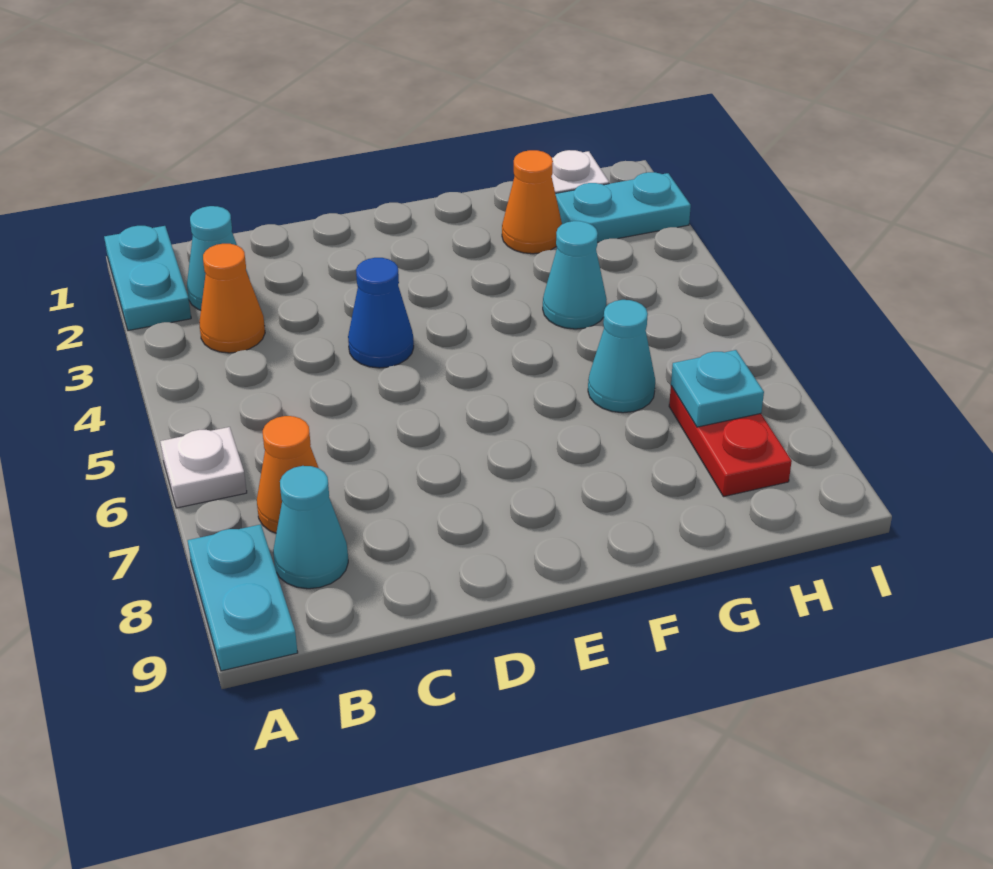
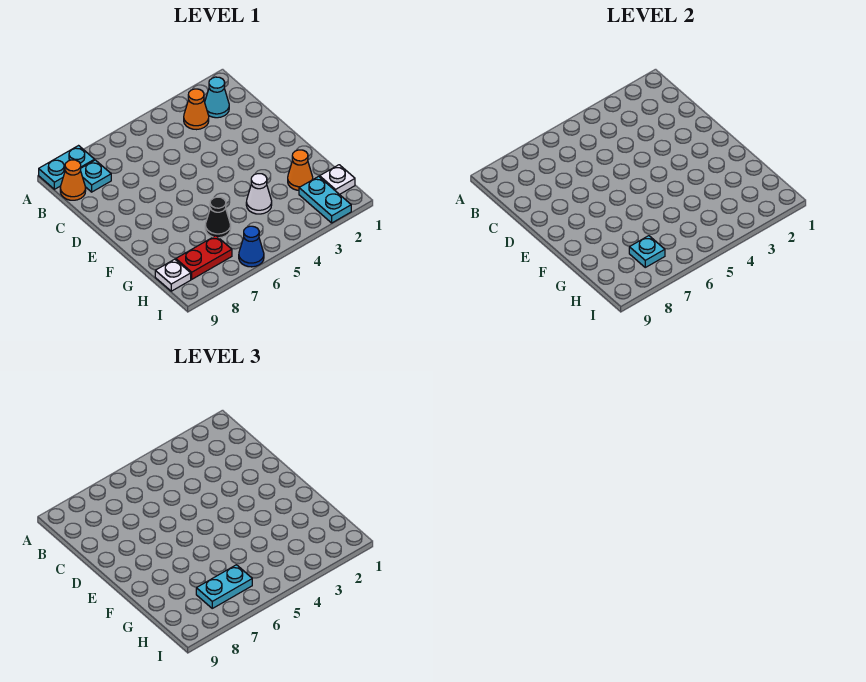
cyan plate A1:A2 level 1 -> cyan plate H6:H7 level 3
white plate A6 level 1 -> white plate H9 level 1
orange cone B7 level 1 -> orange cone B9 level 1
cyan cone B8 level 1 -> cyan plate B8 level 1
blue cone D4 level 1 -> blue cone I6 level 1
cyan cone G4 level 1 -> white cone G4 level 1
cyan cone G6 level 1 -> black cone G6 level 1

